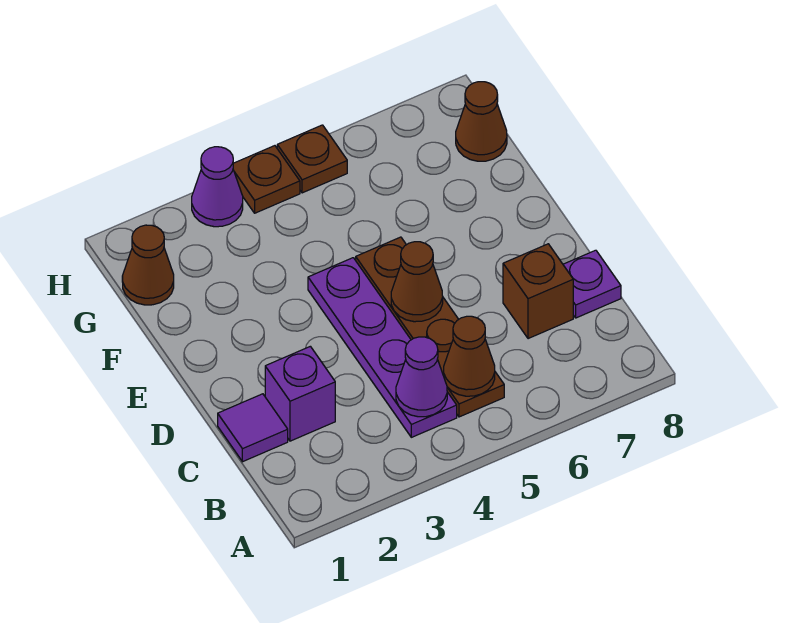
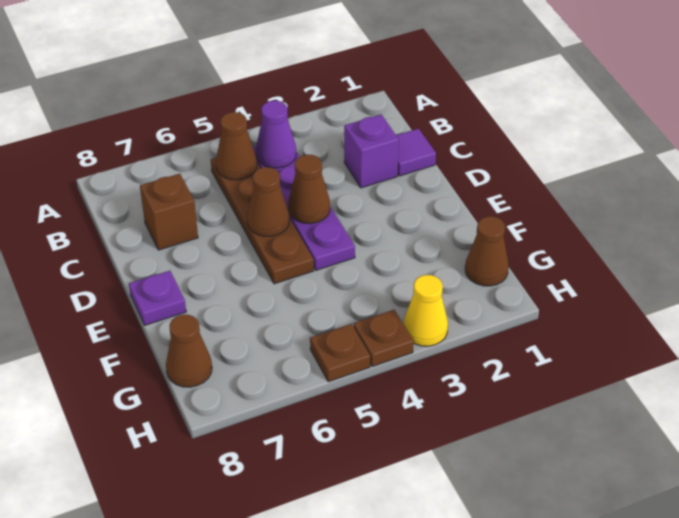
purple plate C8 level 1 -> purple plate E8 level 1
none -> brown cone D4 level 2
purple cone H3 level 1 -> yellow cone H3 level 1

